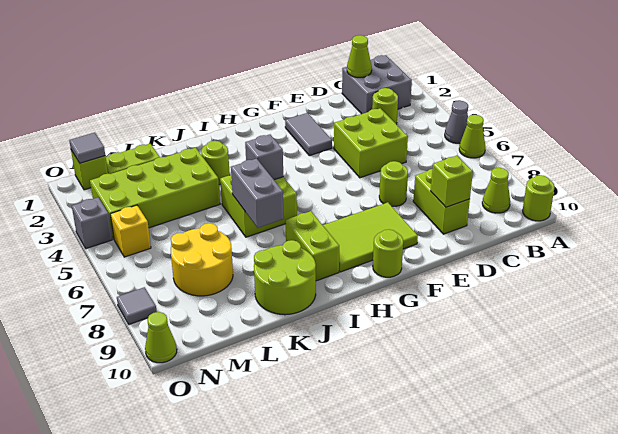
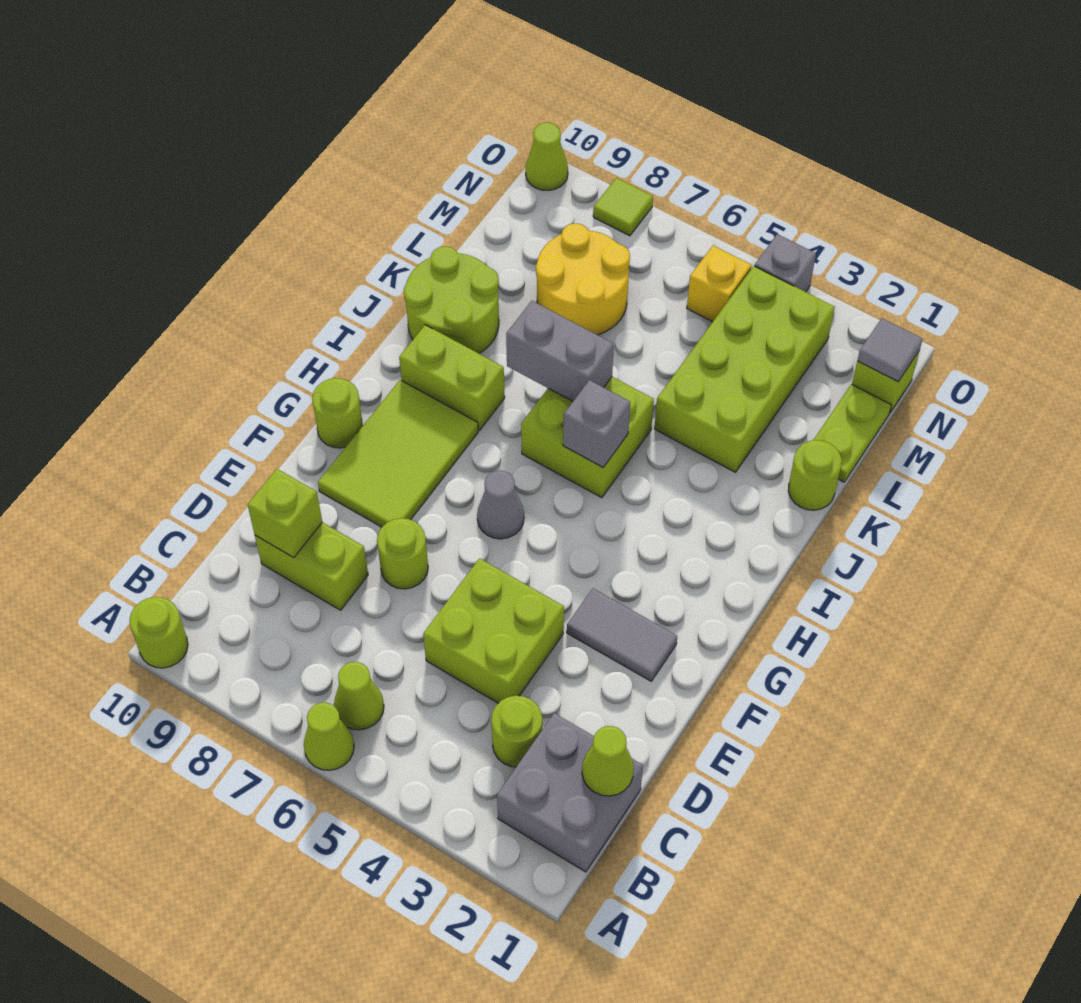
grey cone A5 level 1 -> grey cone G6 level 1
lime cone B9 level 1 -> lime cone B6 level 1
lime round brick J3 level 1 -> lime round brick K1 level 1
grey tile O8 level 1 -> lime tile O8 level 1

